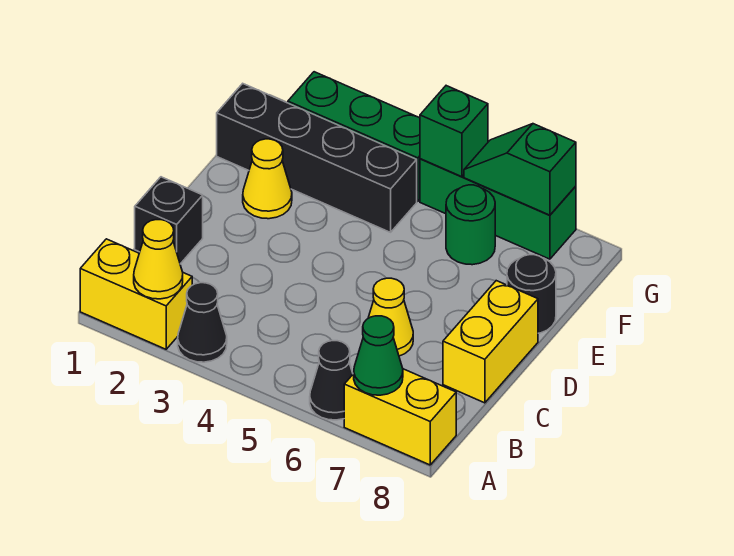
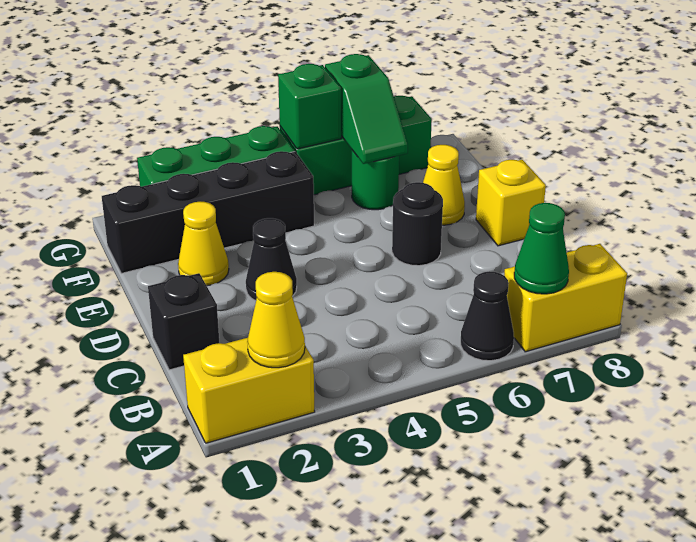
black cone A3 level 1 -> black cone D3 level 1
yellow cone C6 level 1 -> yellow cone E7 level 1
yellow brick C8:D8 level 1 -> yellow brick D8 level 1
black round brick E8 level 1 -> black round brick D6 level 1
green slope G6:G7 level 2 top 7 -> green slope F6:G6 level 2 top G

